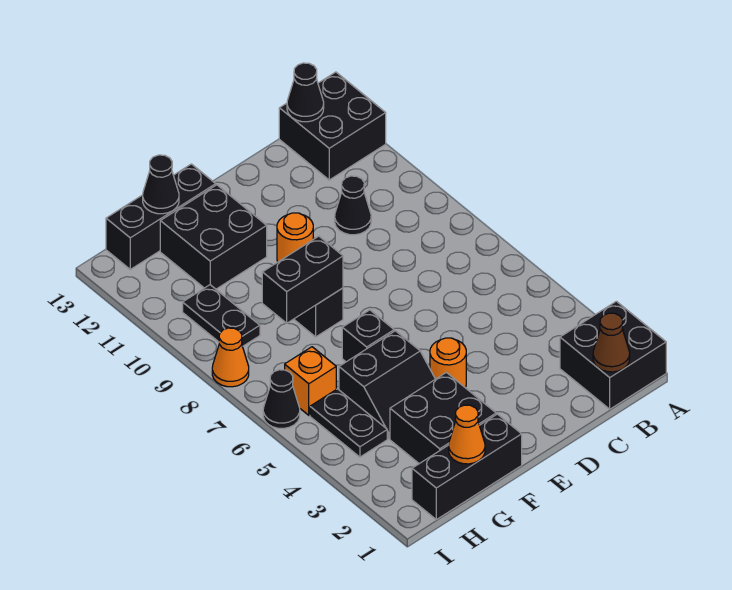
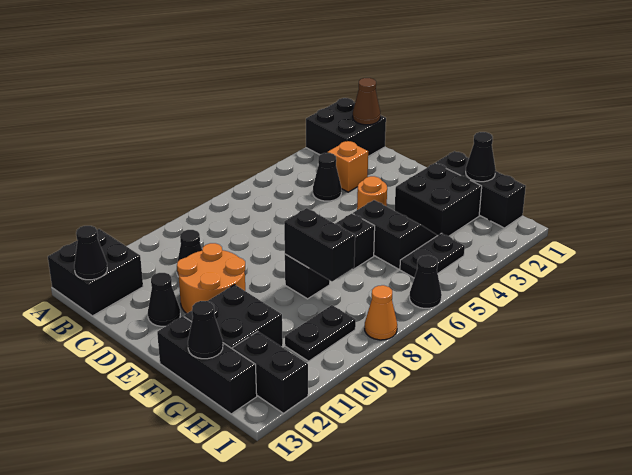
none -> black cone C4 level 1
none -> black cone D12 level 1
orange round brick E10 level 1 -> orange round brick D10:E11 level 1
orange cone G1 level 2 -> black cone G1 level 2
orange brick H6 level 1 -> orange brick C3 level 1
none -> black brick H12:I12 level 1

